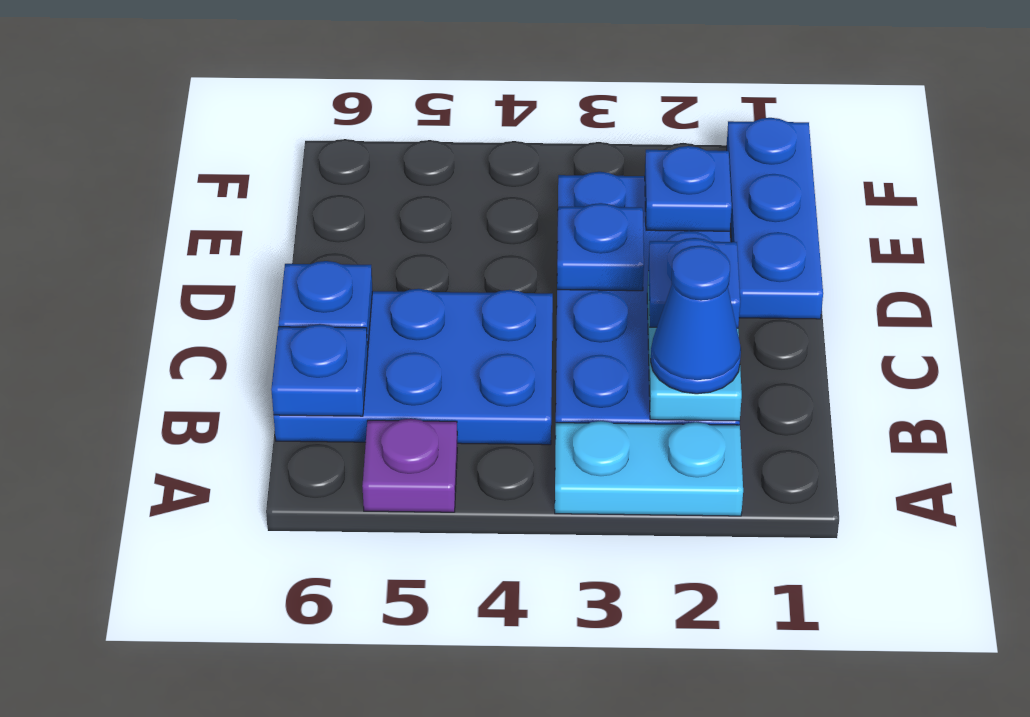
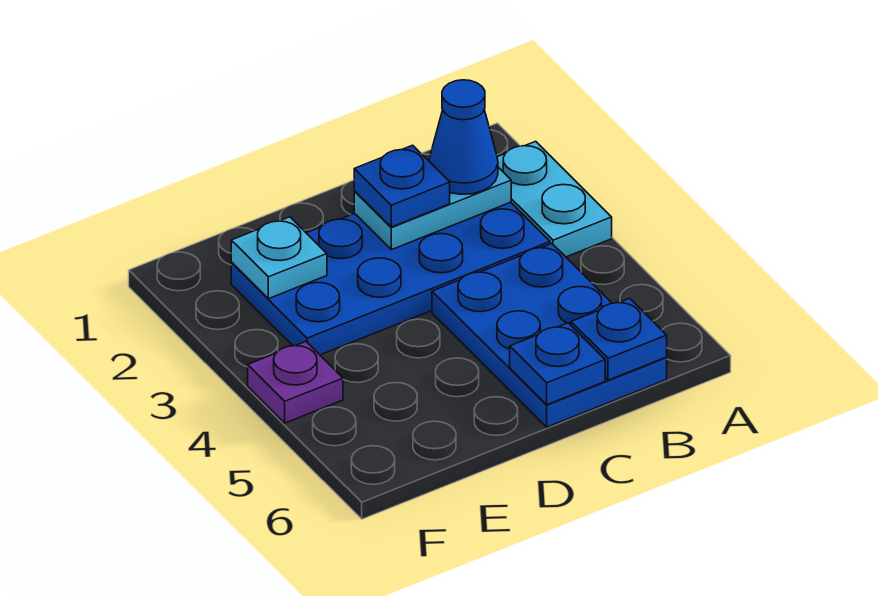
purple plate A5 level 1 -> purple plate F4 level 1
blue plate D1:F1 level 1 -> none
blue plate D3 level 2 -> none
blue plate E2 level 2 -> cyan plate E2 level 2

